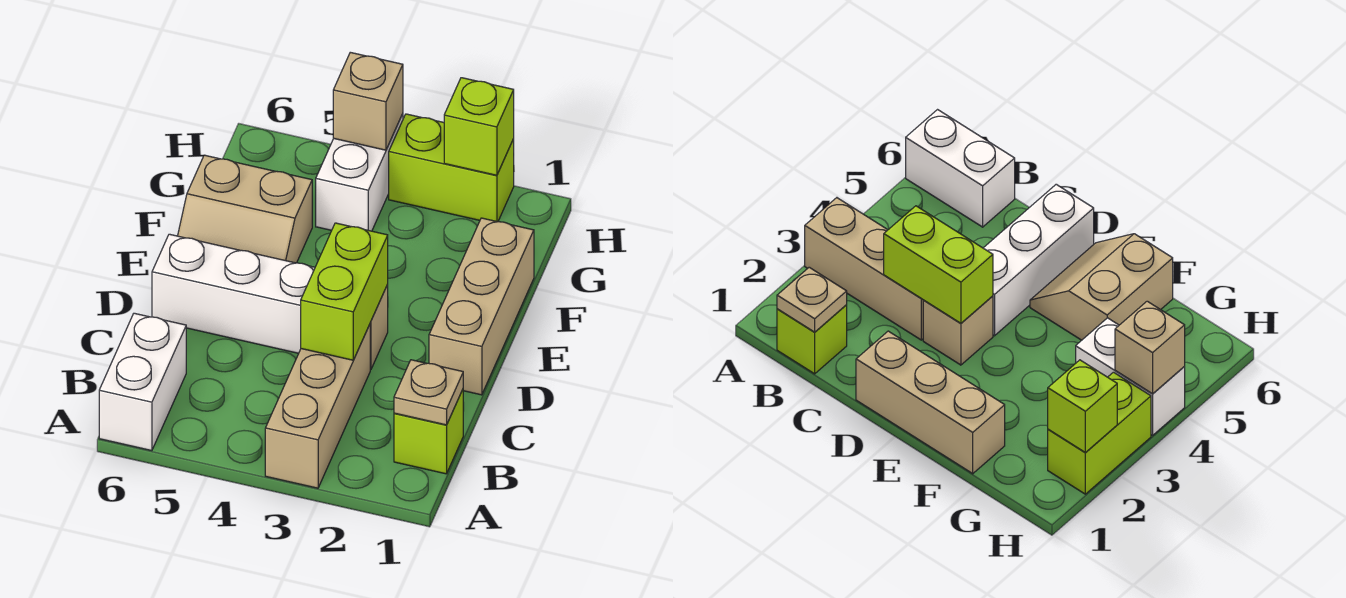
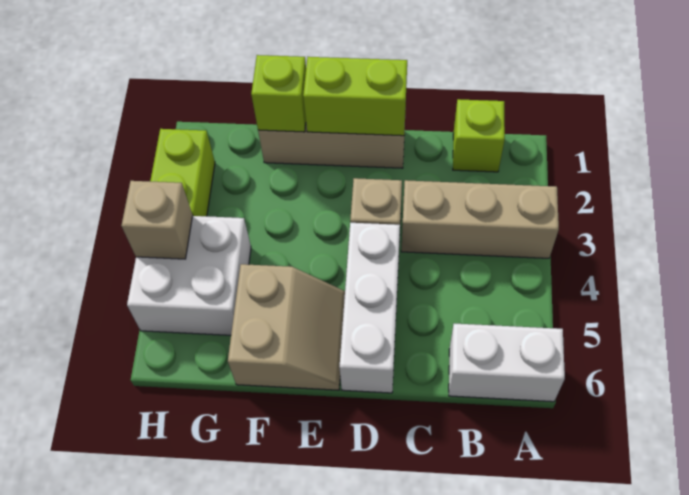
tan plate B1 level 2 -> none
lime brick C3:D3 level 2 -> lime brick D1:E1 level 2
white brick G4:H4 level 1 -> white brick G4:H5 level 1
lime brick H2 level 2 -> lime brick F1 level 2

